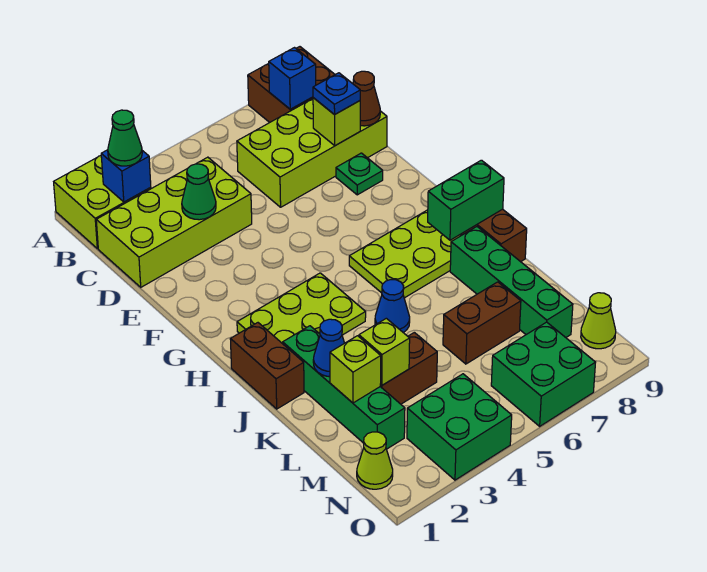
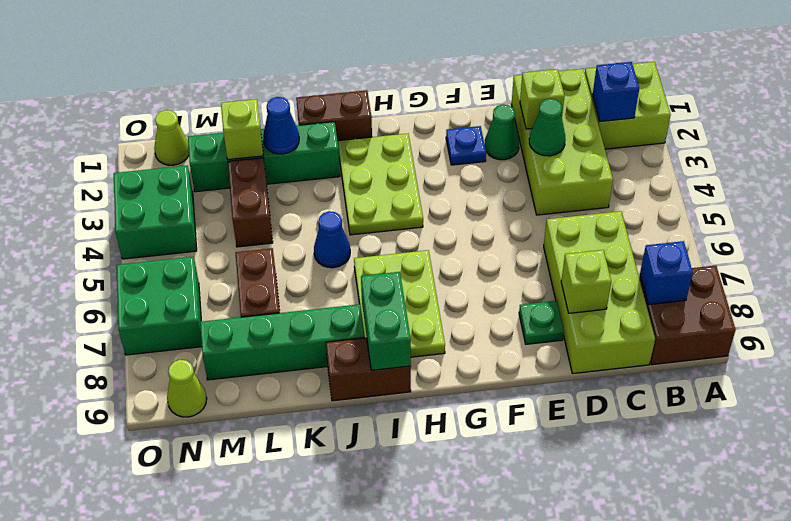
green cone B2 level 3 -> green cone E2 level 1
blue plate D8 level 3 -> blue plate F2 level 1
brown cone D9 level 2 -> none
lime brick L3 level 2 -> lime brick D2 level 2

